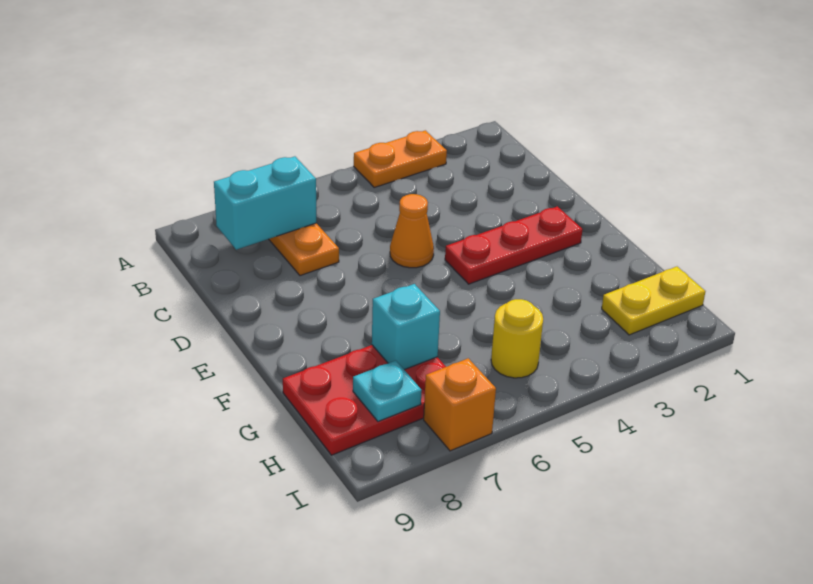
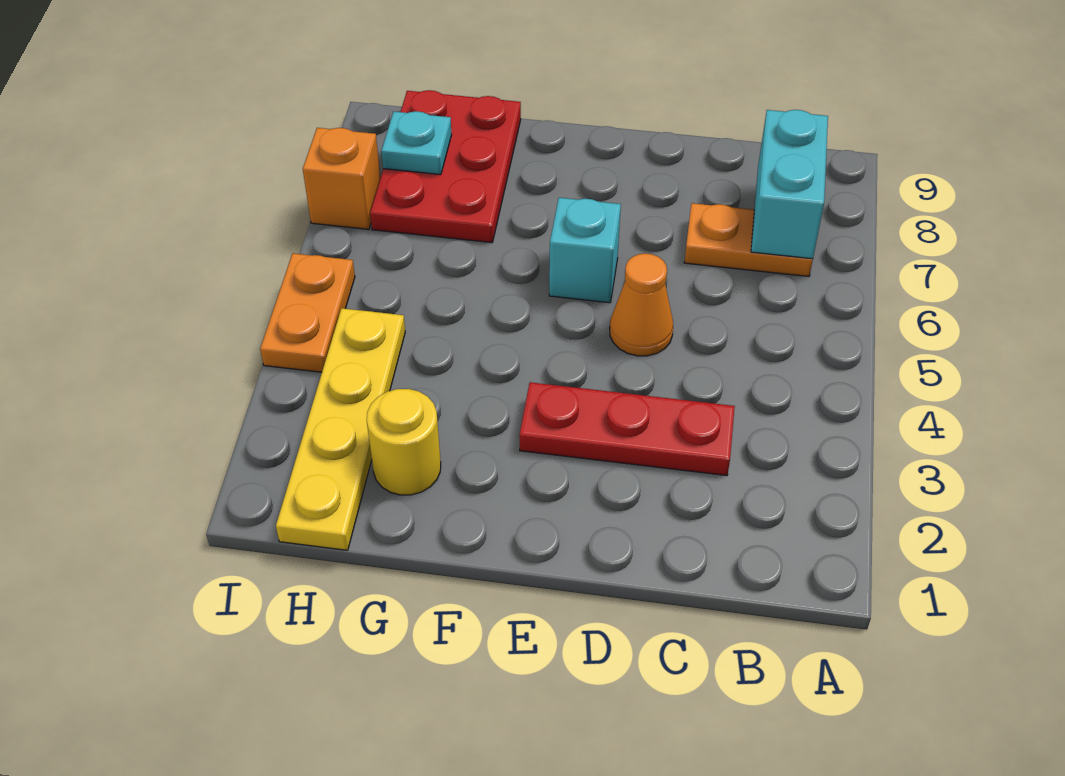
orange plate A3:A4 level 1 -> orange plate I4:I5 level 1
red plate E2:E4 level 1 -> red plate C3:E3 level 1
cyan brick G7 level 2 -> cyan brick E6 level 1
yellow plate H1:H2 level 1 -> yellow plate H1:H4 level 1
yellow round brick H5 level 1 -> yellow round brick G2 level 1

